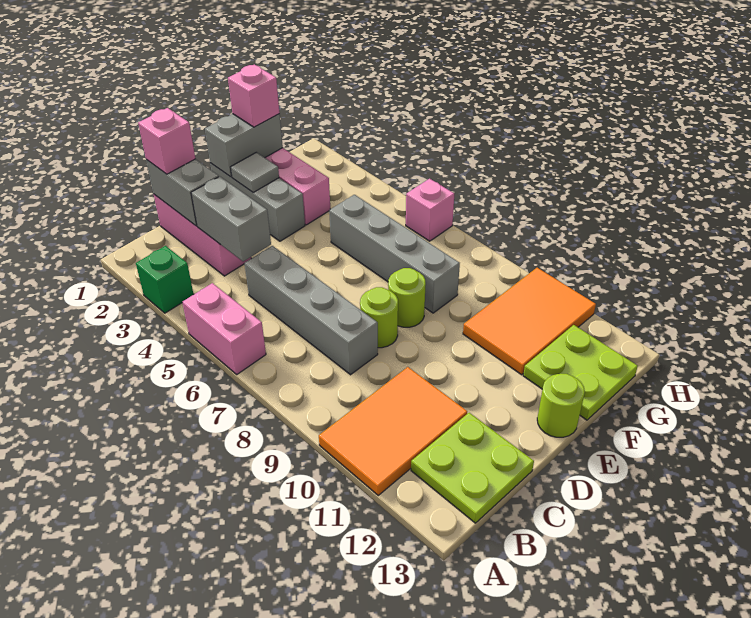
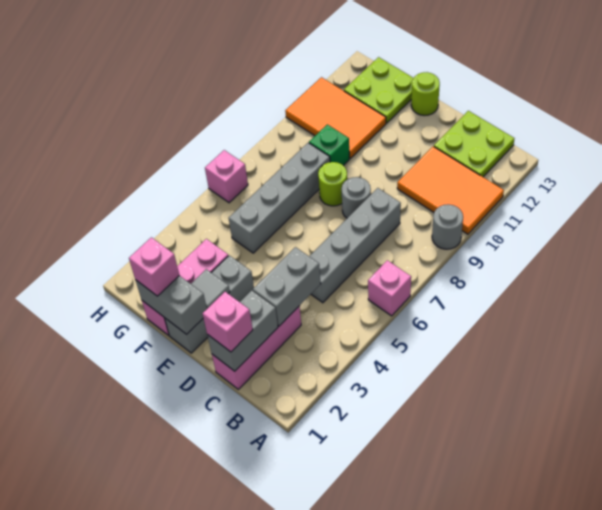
green brick A3 level 1 -> green brick F9 level 1
pink brick A5:A6 level 1 -> pink brick A6 level 1
none -> grey round brick A9 level 1
lime round brick D8 level 1 -> grey round brick D8 level 1

